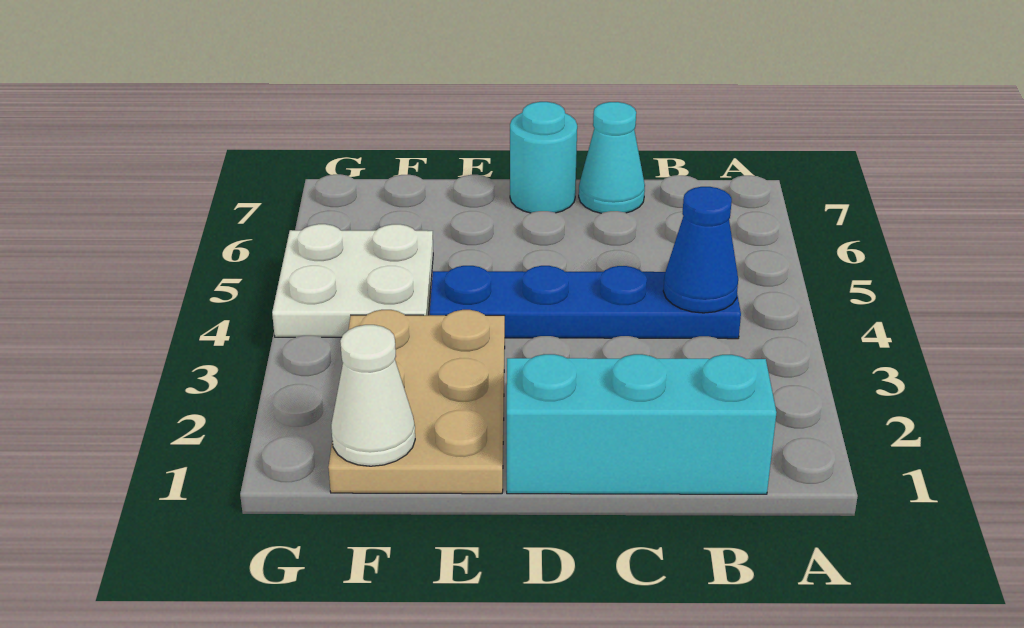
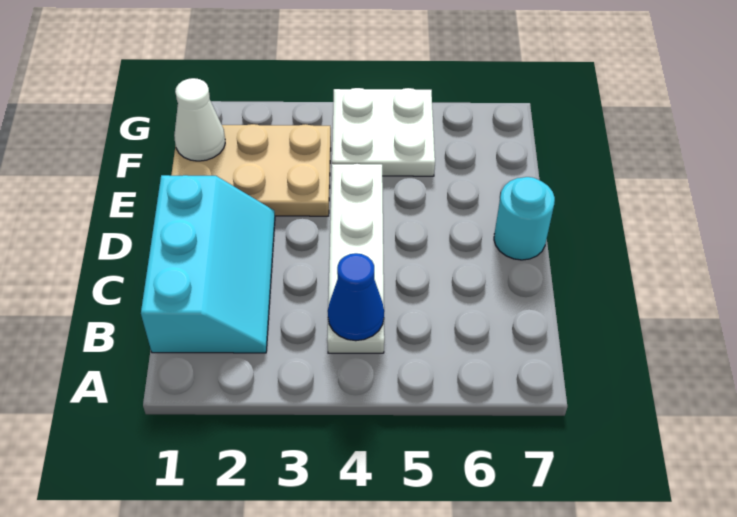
blue plate B4:E4 level 1 -> white plate B4:E4 level 1
cyan cone C7 level 1 -> none

